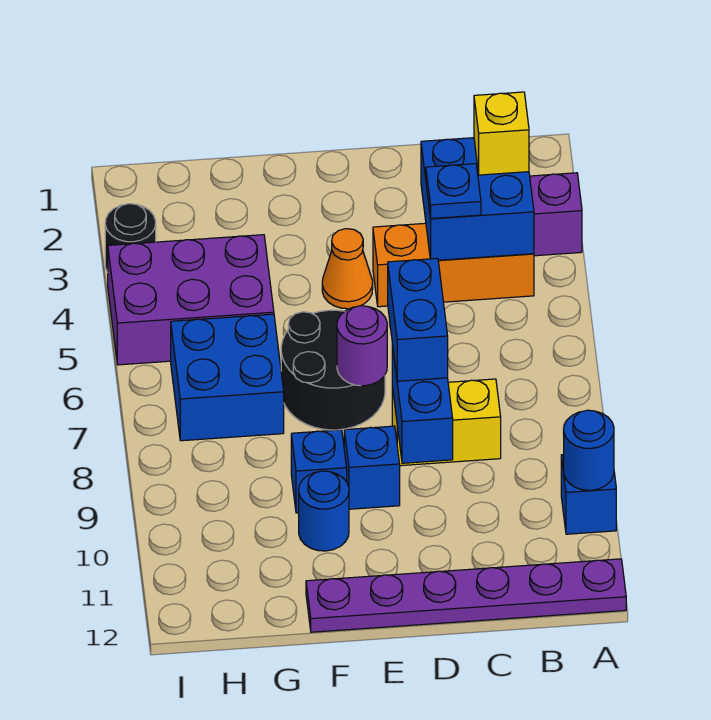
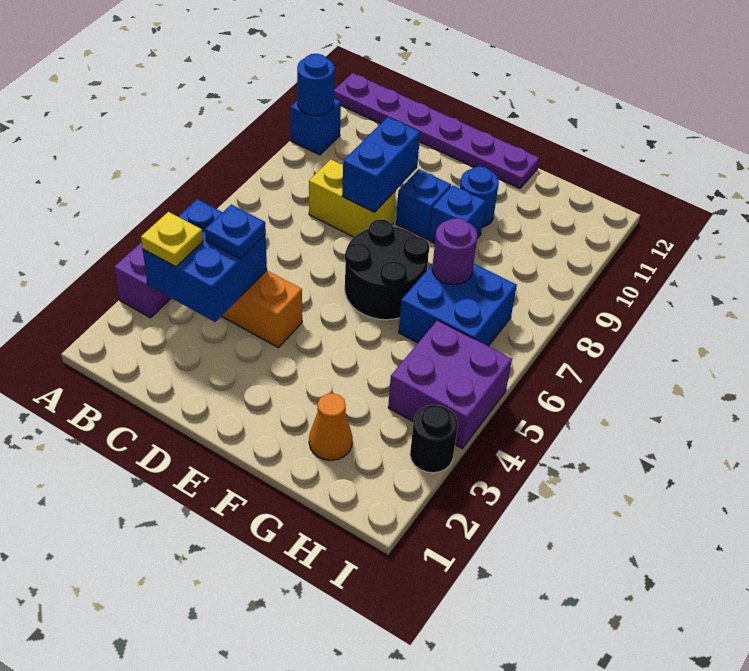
yellow brick B3 level 3 -> yellow plate B3 level 3
blue brick D7:D8 level 3 -> none
orange cone E4 level 1 -> orange cone G2 level 1
purple round brick E7 level 2 -> purple round brick G7 level 2
purple brick G4:I5 level 1 -> purple brick H4:I5 level 1

